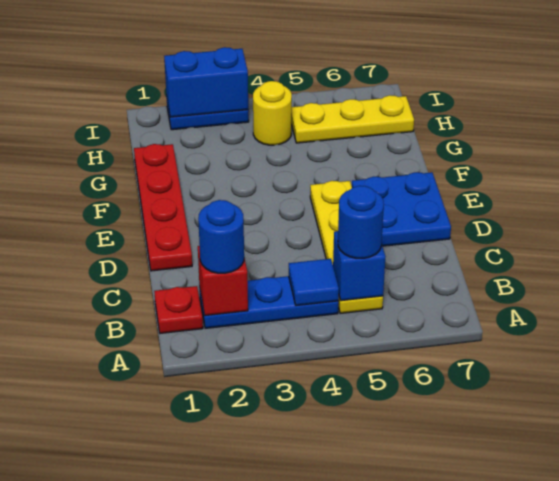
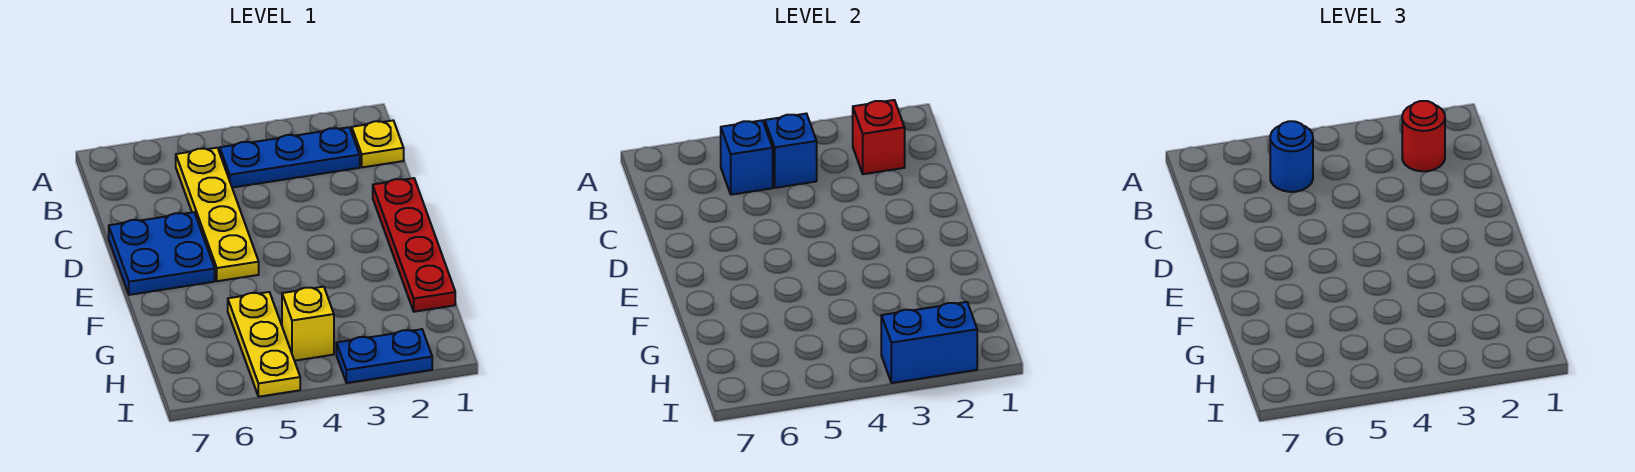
red plate B1 level 1 -> yellow plate B1 level 1
blue round brick B2 level 3 -> red round brick B2 level 3
blue tile B4 level 2 -> blue brick B4 level 2
yellow round brick H4 level 1 -> yellow brick H4 level 1
yellow plate H5:H7 level 1 -> yellow plate G5:I5 level 1

